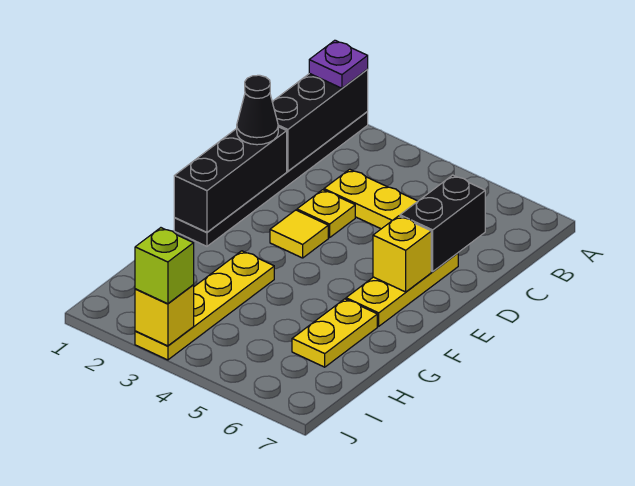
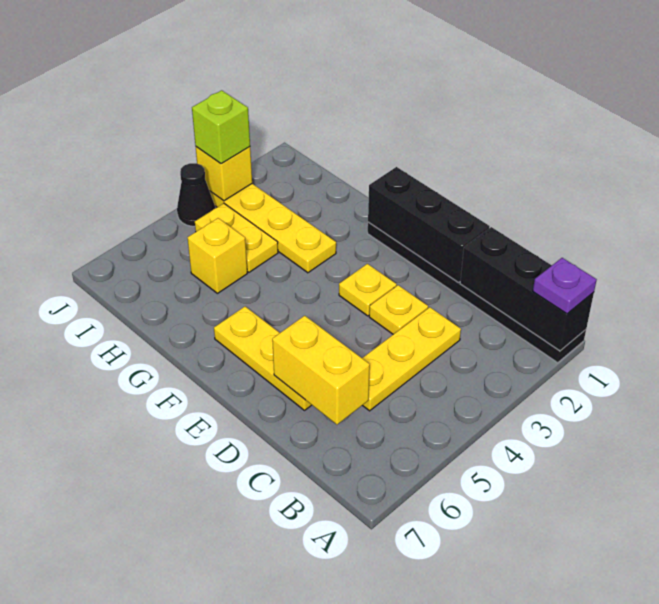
black brick C6:D6 level 2 -> yellow brick C6:D6 level 2
black cone D1 level 3 -> black cone J4 level 1
yellow tile E3 level 1 -> yellow plate E3 level 1
yellow brick E6 level 2 -> yellow brick H5 level 1
yellow plate G6:H6 level 1 -> yellow plate H4:I4 level 1

